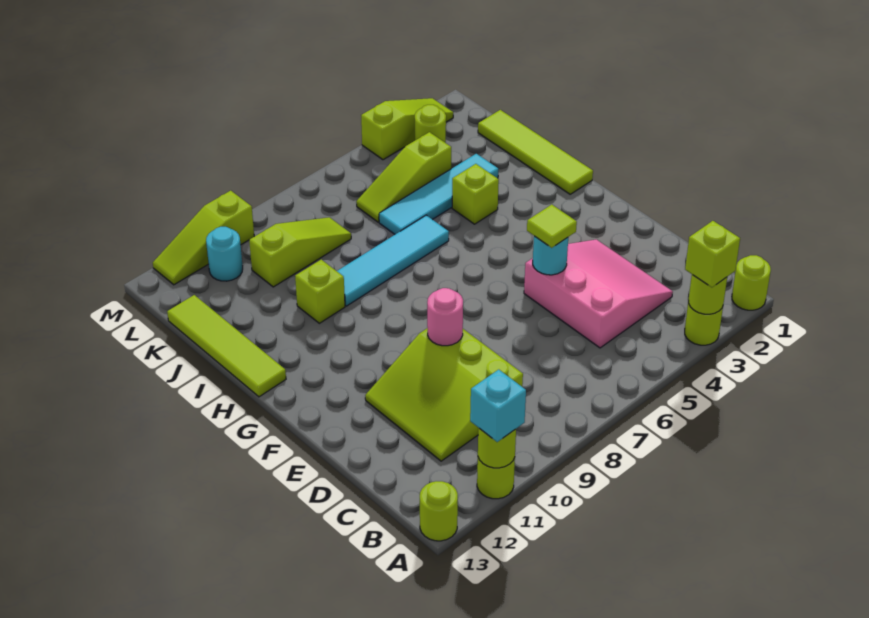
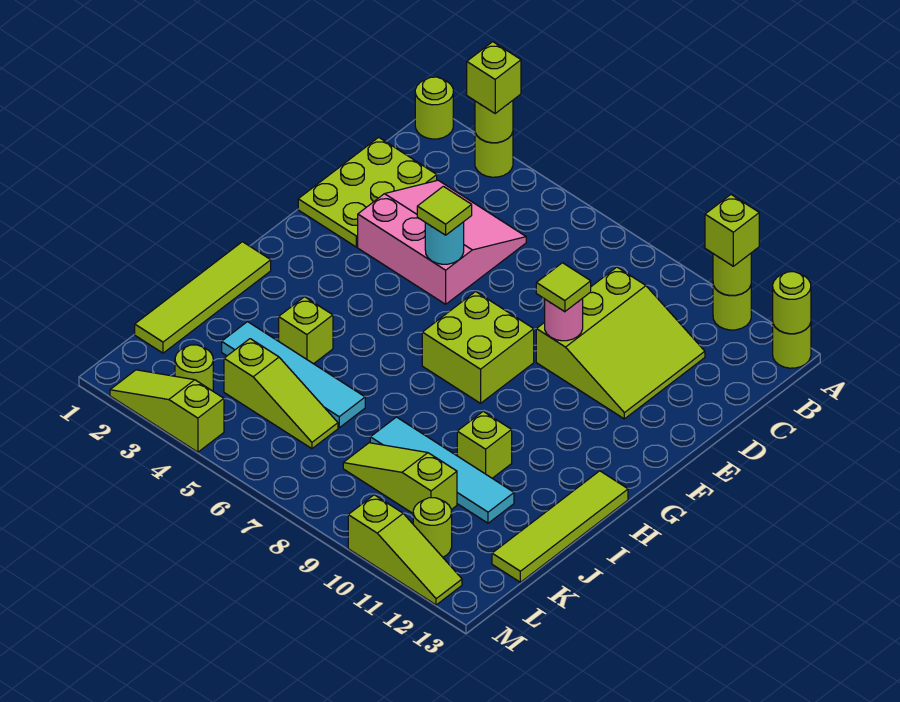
cyan brick A11 level 3 -> lime brick A11 level 3
none -> lime round brick A13 level 2
none -> lime plate C1:E2 level 1
pink slope C3:E5 level 1 top 5 -> pink slope C3:E5 level 1 top E
none -> lime tile E9 level 3
none -> lime brick F7:G8 level 1
cyan tile I6:I9 level 1 -> cyan tile J8:J11 level 1
cyan round brick L11 level 1 -> lime round brick L11 level 1

